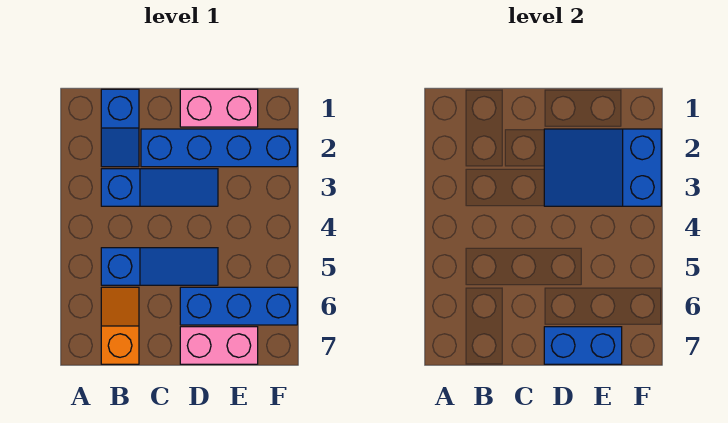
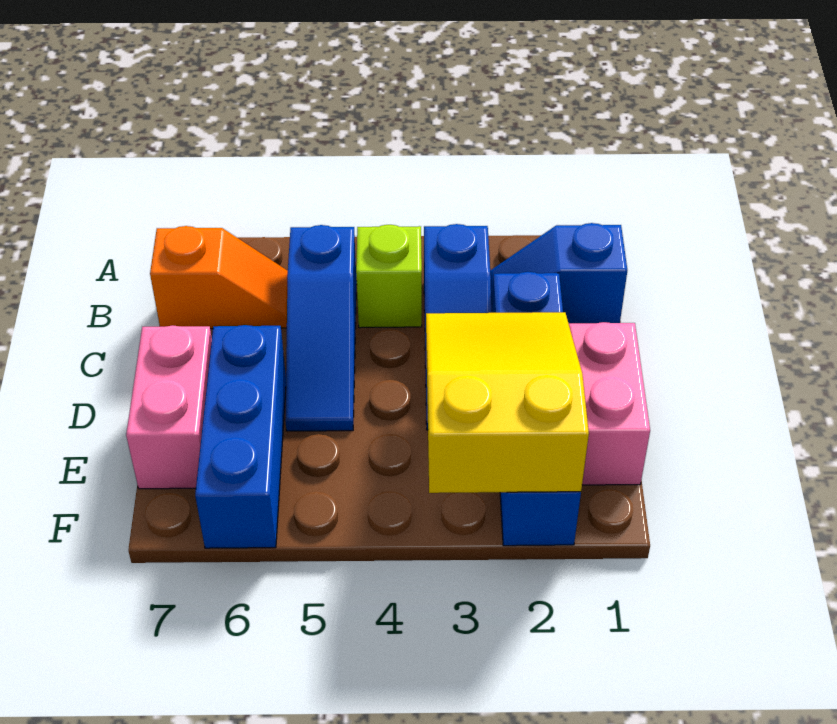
none -> lime brick B4 level 1
blue slope D2:F3 level 2 top F -> yellow slope D2:F3 level 2 top F
blue brick D7:E7 level 2 -> none

